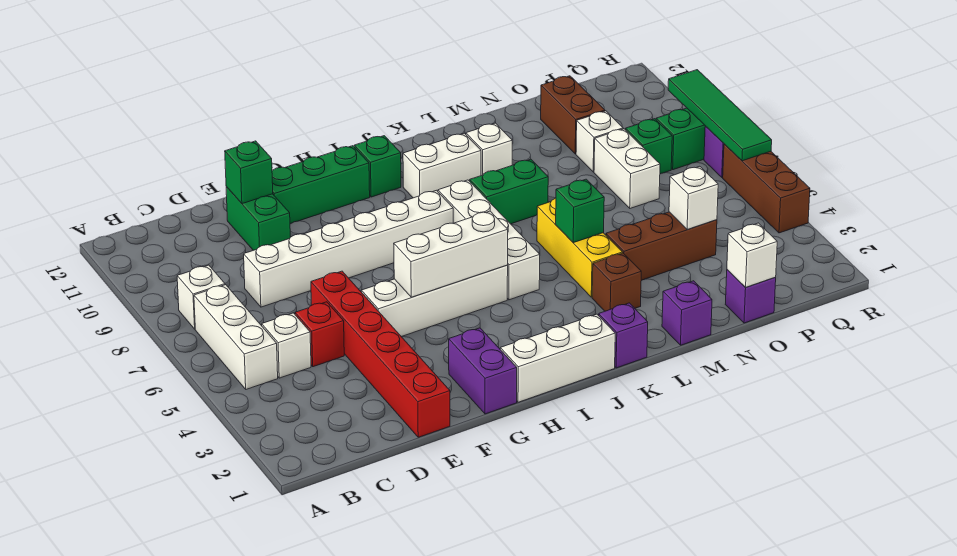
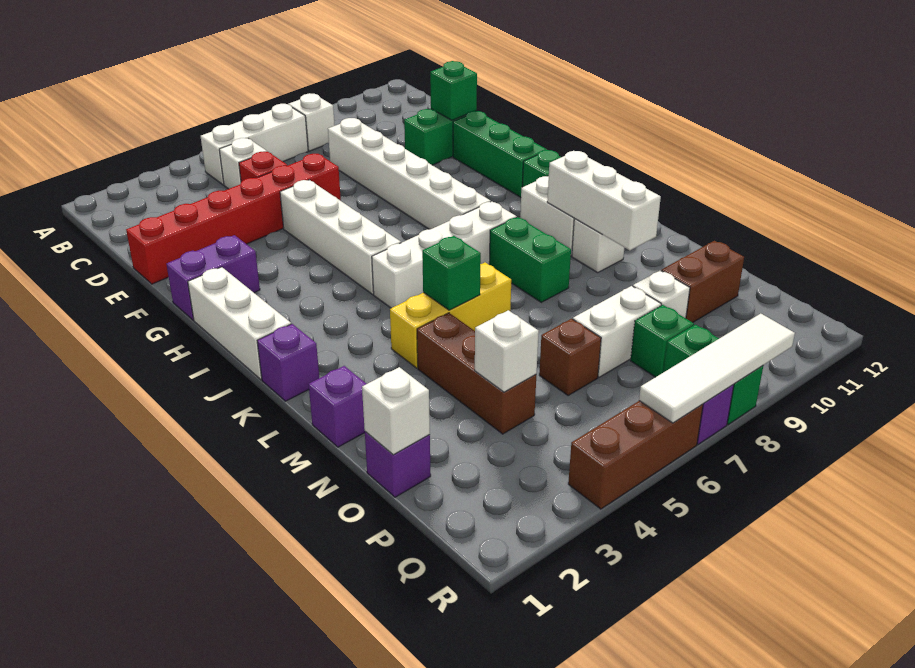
white brick G5:I5 level 2 -> white brick K10:M10 level 2
brown brick L3 level 1 -> brown brick O6 level 1
green tile R6:R9 level 2 -> white tile R6:R9 level 2

